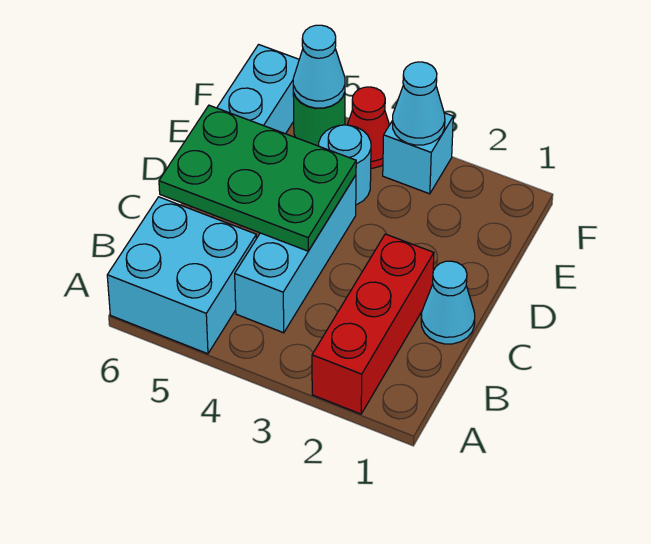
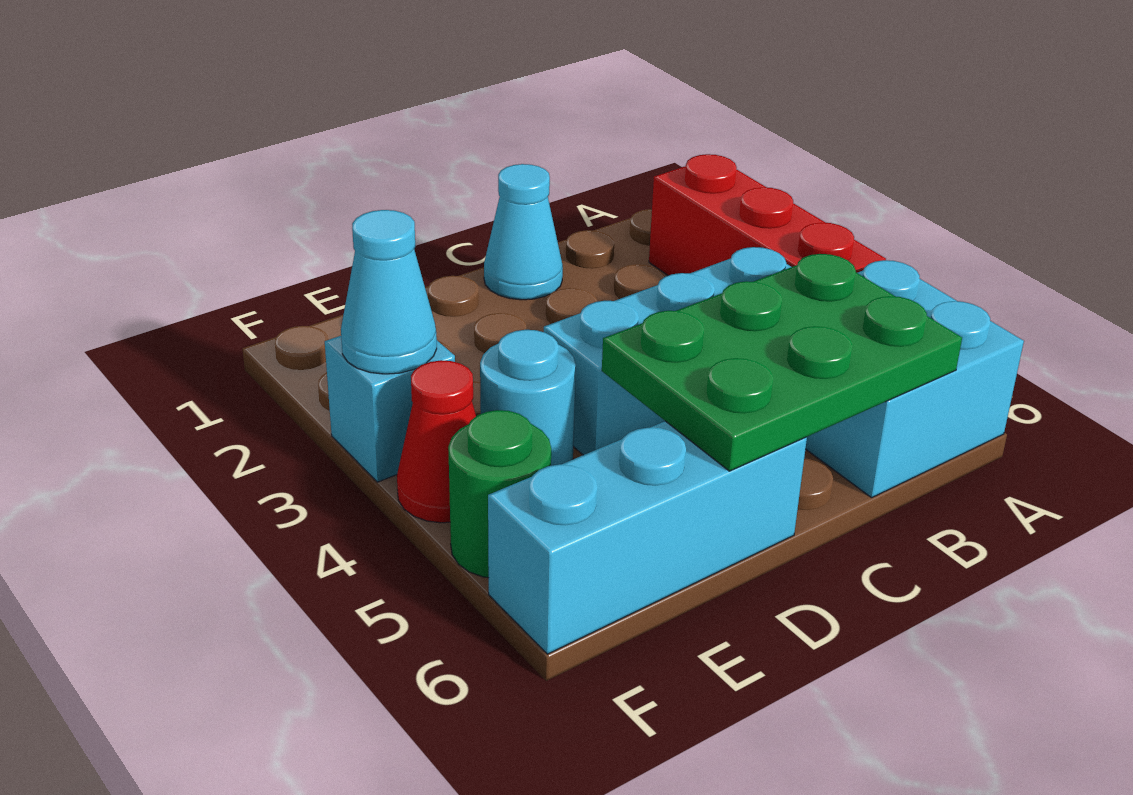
red brick A2:C2 level 1 -> red brick A2:A4 level 1
green plate C4:D6 level 2 -> green plate B5:D6 level 2
cyan cone F5 level 2 -> none

